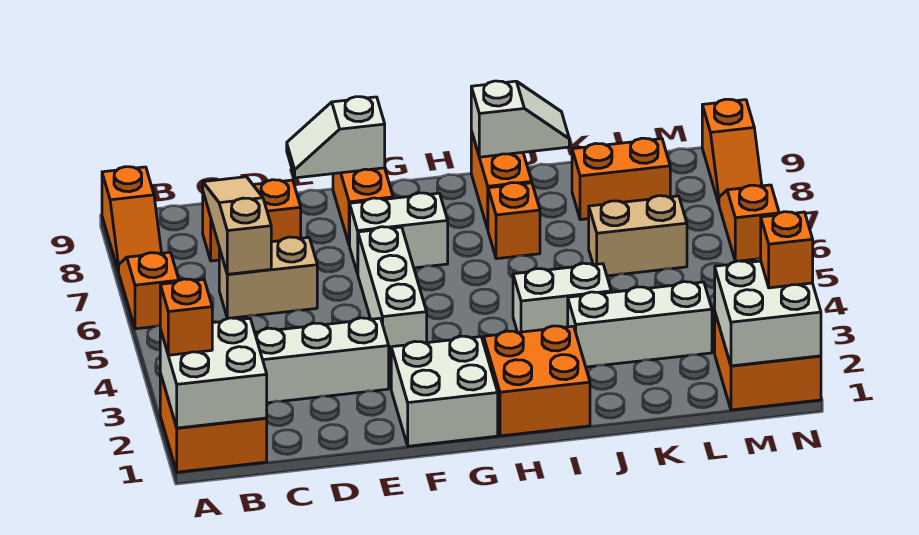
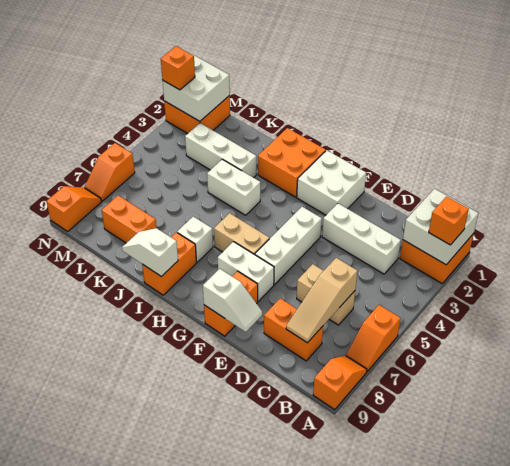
orange brick I7 level 1 -> white brick I7 level 1
tan brick K6:L6 level 1 -> tan brick G6:H6 level 1

